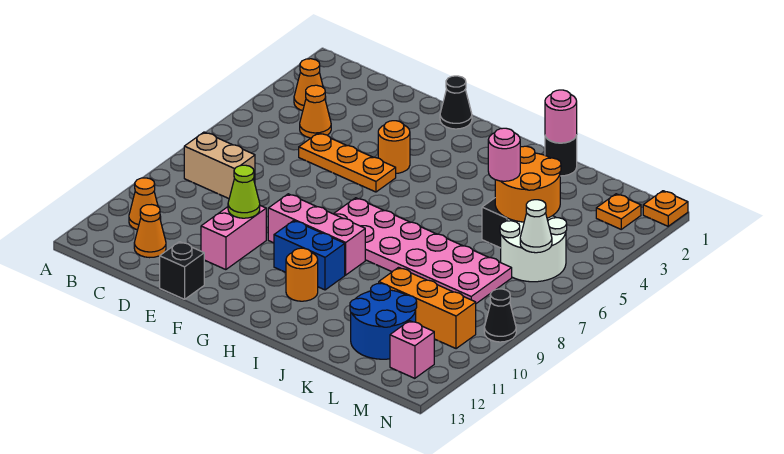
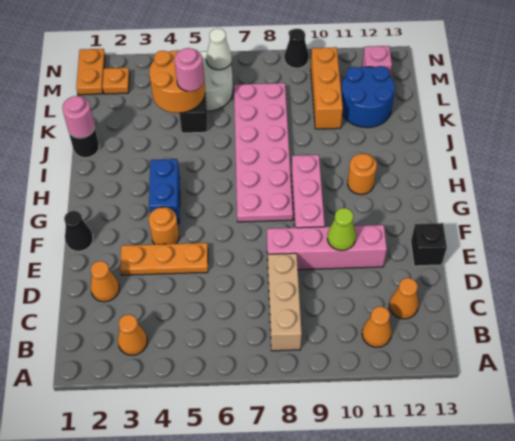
tan brick B8:C8 level 1 -> tan brick B8:D8 level 1
orange cone C4 level 1 -> orange cone D2 level 1
orange plate D5:F5 level 1 -> orange plate E3:E5 level 1
pink brick E10:E11 level 1 -> pink brick E8:E11 level 1
blue brick G10:H10 level 1 -> blue brick G4:H4 level 1
orange plate N1 level 1 -> orange plate M1:N1 level 1

